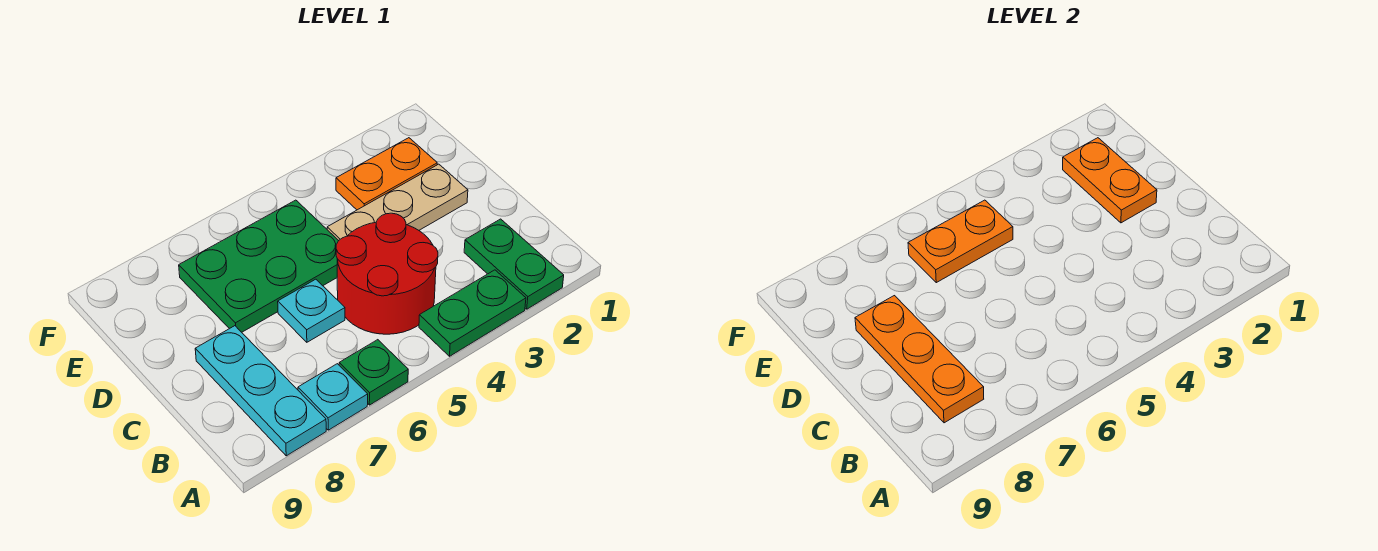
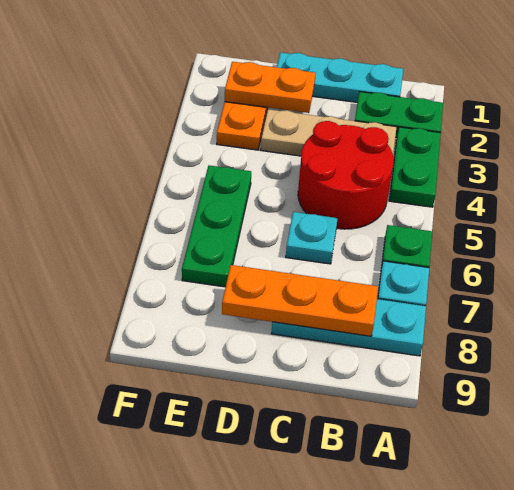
none -> cyan plate B1:D1 level 1
tan plate D2:D4 level 1 -> tan plate B3:D3 level 1
green plate D5:E7 level 1 -> green plate E5:E7 level 1
orange plate E5:E6 level 2 -> none

